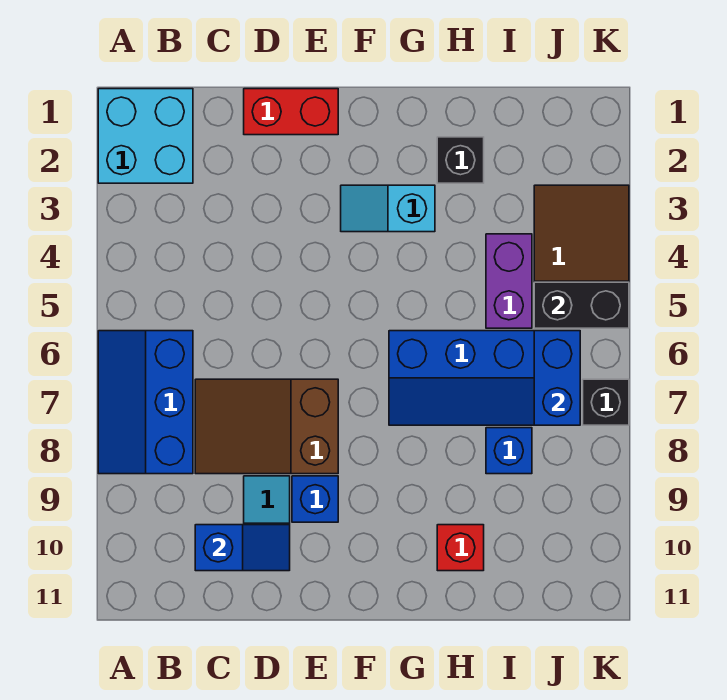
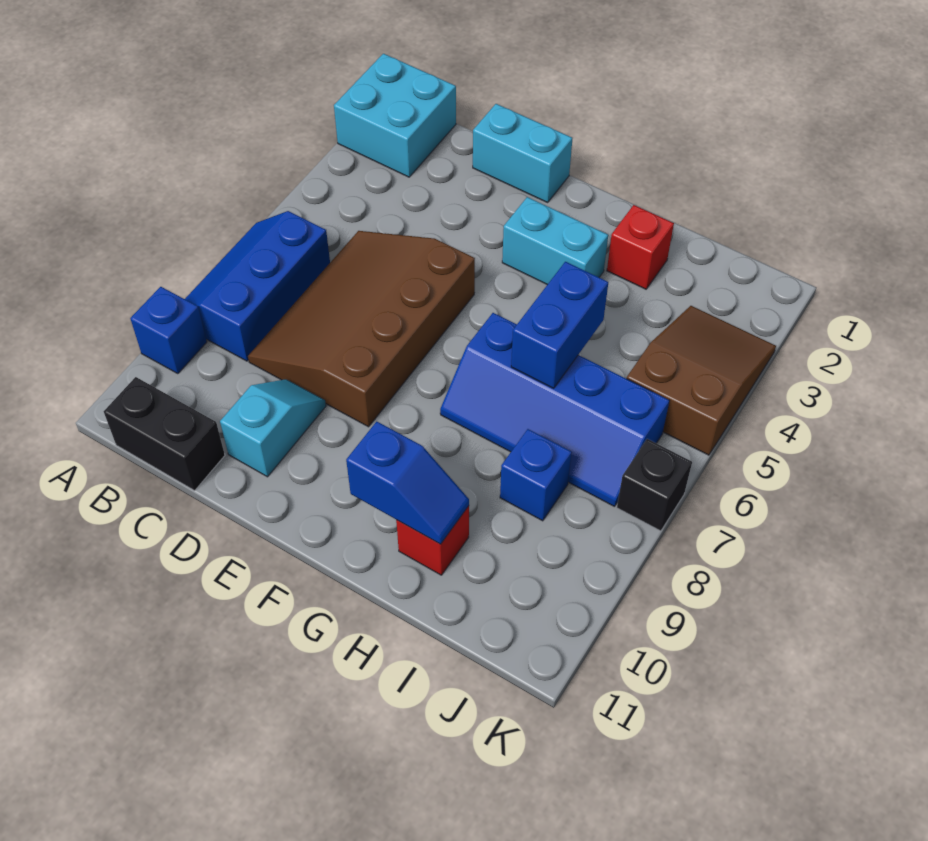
brown slope C7:E8 level 1 top E -> brown slope C5:E8 level 1 top E
blue slope C10:D10 level 2 top C -> blue slope G10:H10 level 2 top G
red brick D1:E1 level 1 -> cyan brick D1:E1 level 1
blue brick E9 level 1 -> blue brick A9 level 1
cyan slope F3:G3 level 1 top G -> cyan brick F3:G3 level 1
black brick H2 level 1 -> red brick H2 level 1
purple brick I4:I5 level 1 -> none
black brick J5:K5 level 2 -> black brick B11:C11 level 1
blue brick J6:J7 level 2 -> blue brick H5:H6 level 2

